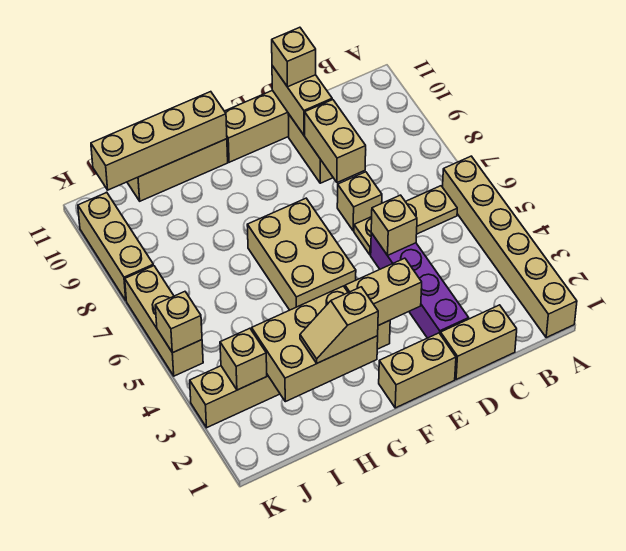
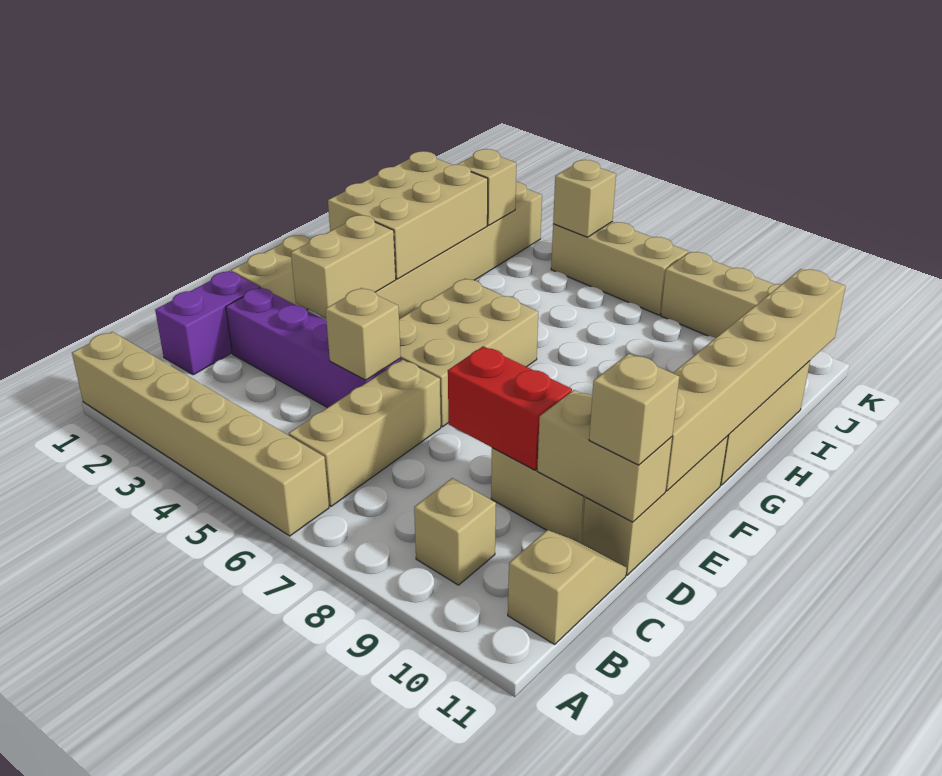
tan plate B6:D6 level 1 -> tan brick B6:D6 level 1
tan brick C1:D1 level 1 -> purple brick C1:D1 level 1
tan brick D7 level 1 -> tan brick B9 level 1
tan brick D8:D9 level 2 -> red brick D8:D9 level 2
tan brick F5:G7 level 1 -> tan brick E5:G6 level 1
tan slope G2:H2 level 3 top G -> tan slope B11:C11 level 1 top B
tan brick G11:J11 level 2 -> tan brick E11:J11 level 2

